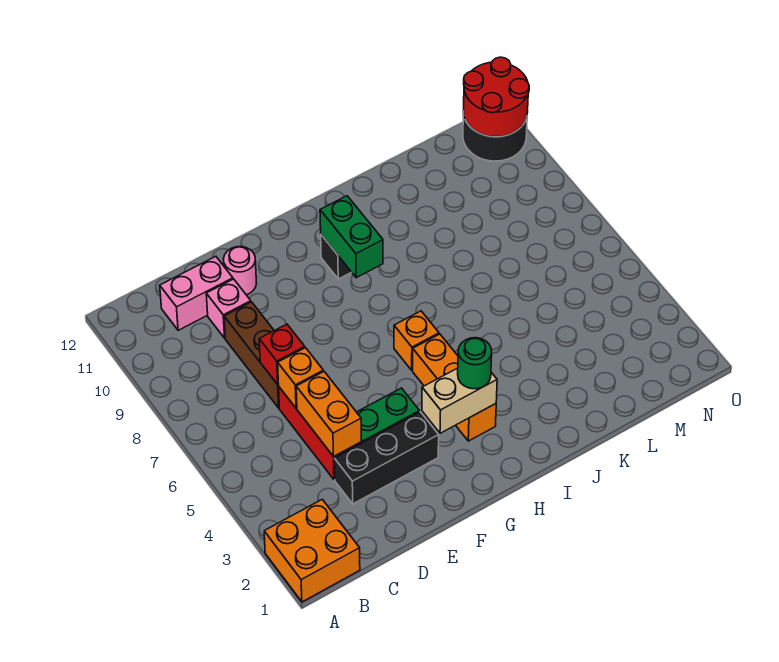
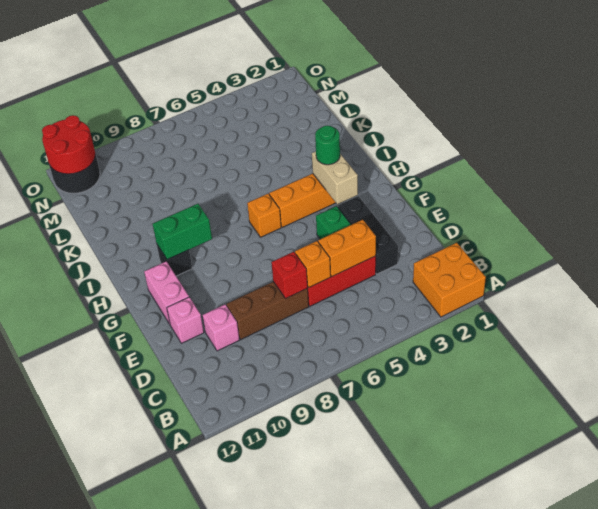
pink brick C11:D11 level 1 -> pink brick F11:G11 level 1
pink round brick E11 level 1 -> pink brick E11 level 1

